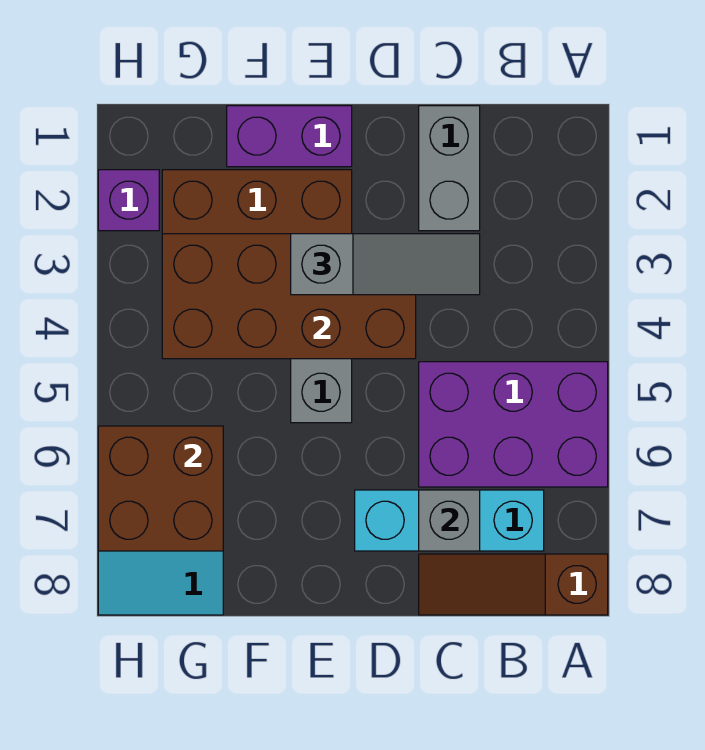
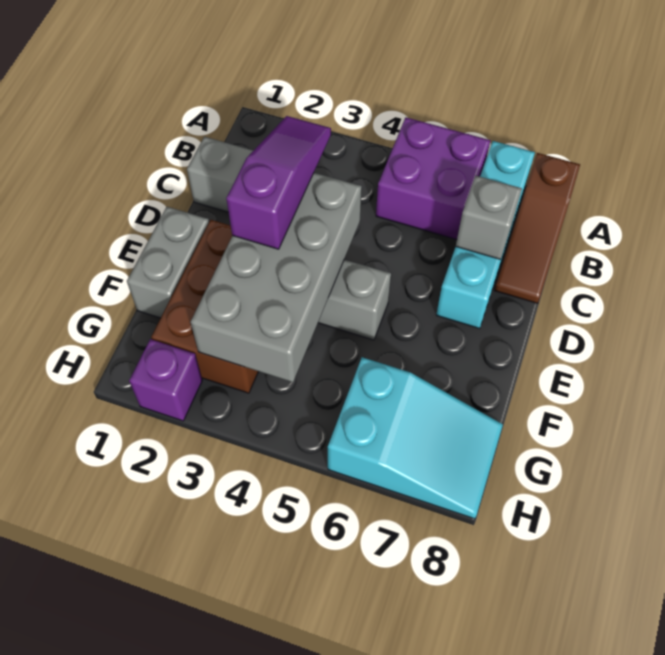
purple brick A5:C6 level 1 -> purple brick A5:B6 level 1
cyan brick B7:D7 level 1 -> cyan brick A7:D7 level 1
grey slope C3:E3 level 3 top E -> purple slope C3:E3 level 3 top E
brown brick D3:G4 level 2 -> grey brick D3:G4 level 2
purple brick E1:F1 level 1 -> grey brick E1:F1 level 1
brown brick G6:H7 level 2 -> none

